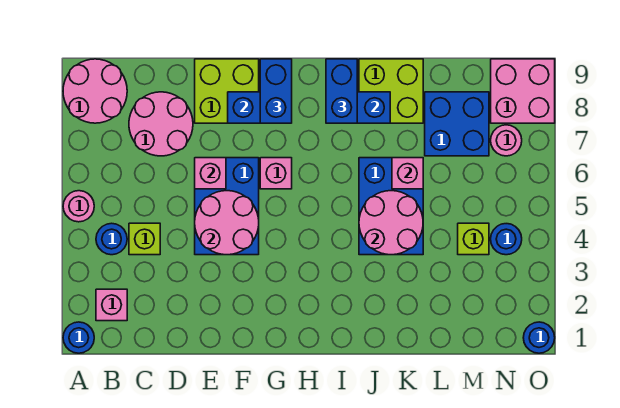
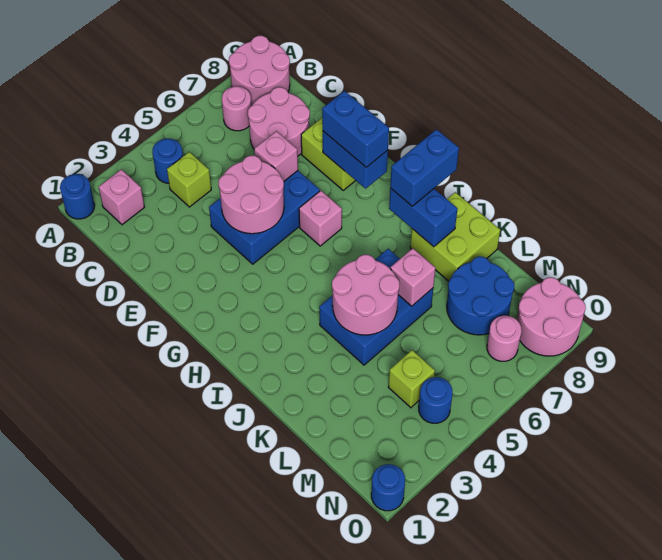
pink round brick A5 level 1 -> pink round brick B7 level 1
blue brick G8:G9 level 3 -> blue brick F8:G8 level 3
blue brick L7:M8 level 1 -> blue round brick L7:M8 level 1
pink brick N8:O9 level 1 -> pink round brick N8:O9 level 1

